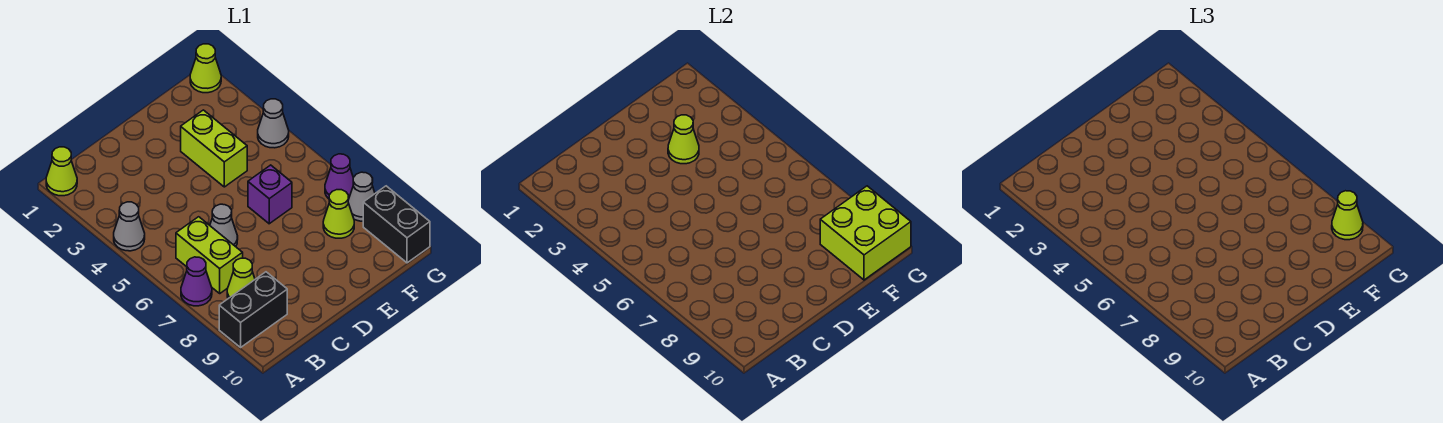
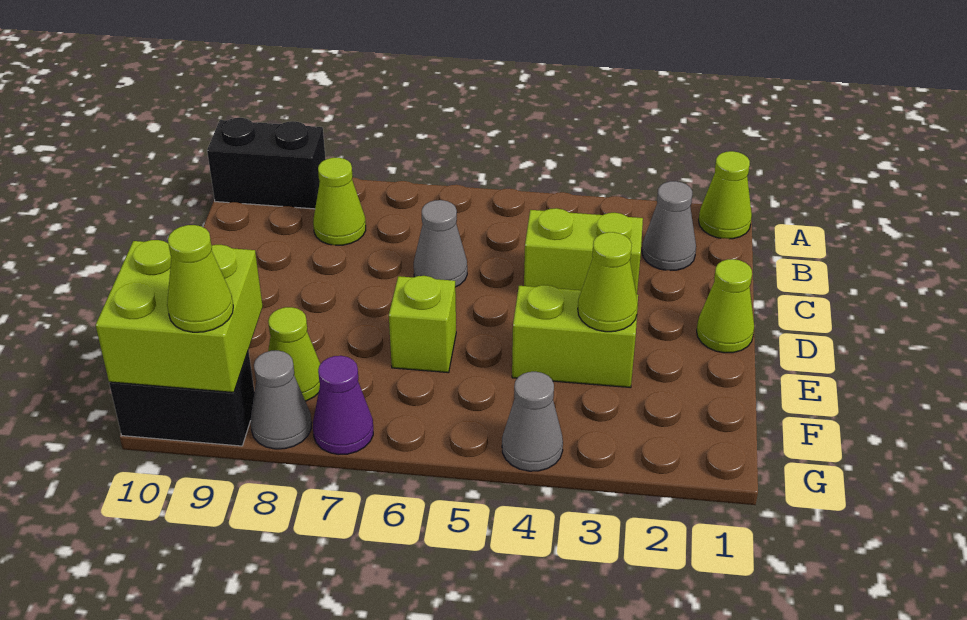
grey cone A4 level 1 -> grey cone B2 level 1
purple cone A7 level 1 -> none
black brick A9:B9 level 1 -> black brick A9:A10 level 1
lime brick B6:B7 level 1 -> lime brick C3:C4 level 1
purple brick E6 level 1 -> lime brick E6 level 1
lime cone G1 level 1 -> lime cone D1 level 1

